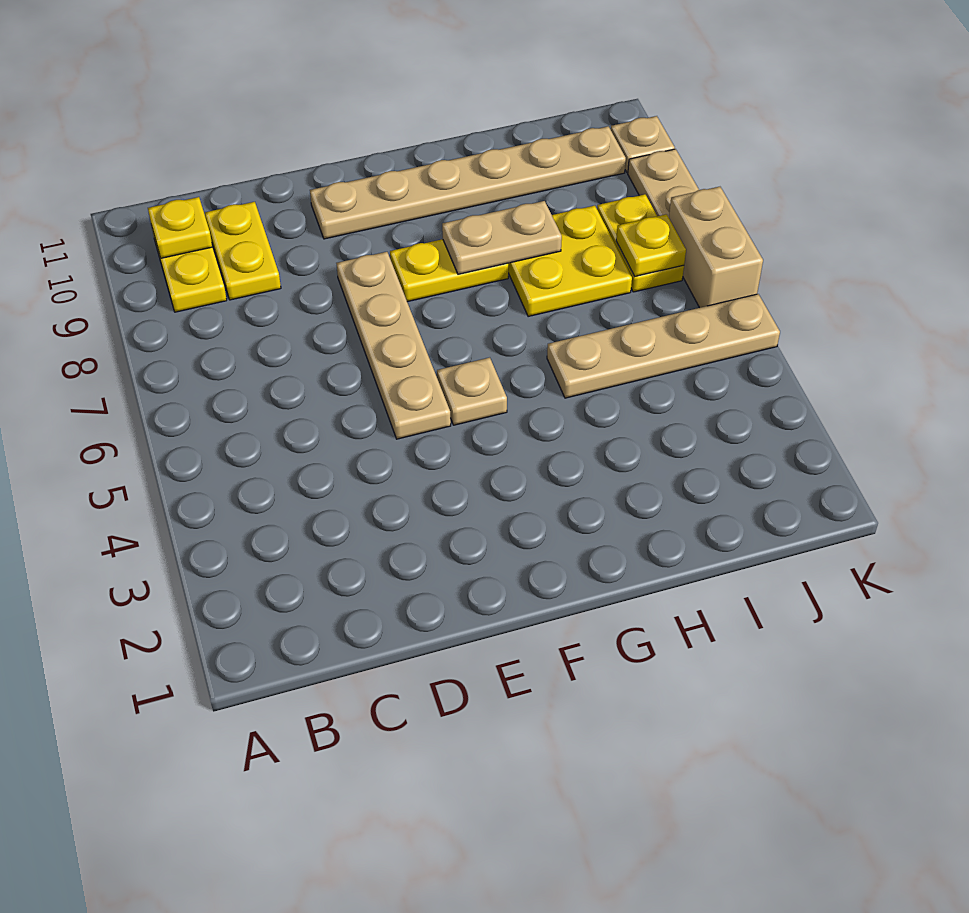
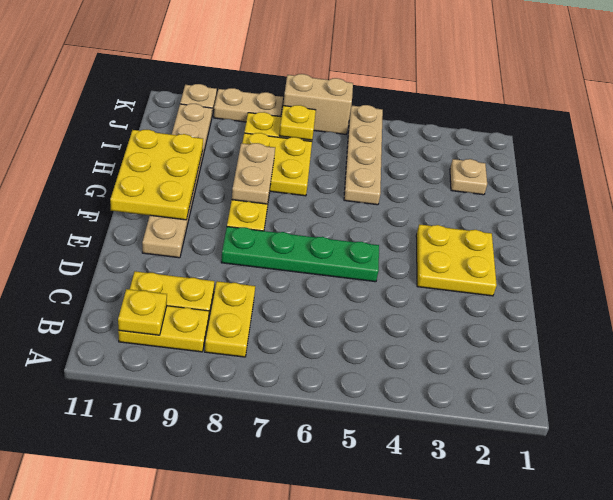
none -> yellow plate B8:C8 level 1
none -> yellow plate E2:F3 level 1
tan plate E5:E8 level 1 -> green plate E5:E8 level 1
tan plate F5 level 1 -> tan plate I2 level 1
none -> yellow plate F10:H11 level 2

